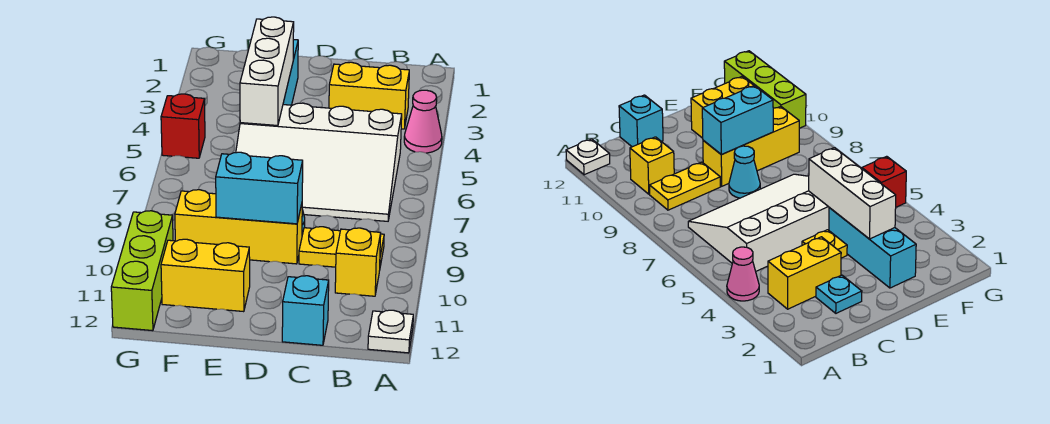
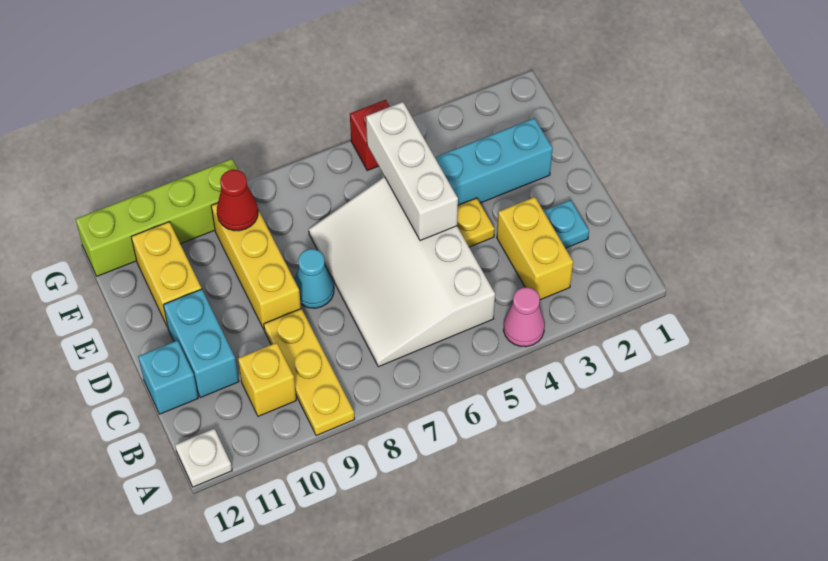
yellow plate B9:C9 level 1 -> yellow plate A9:C9 level 1
cyan brick D9:E9 level 2 -> cyan brick C11:D11 level 1
white brick E3:E5 level 2 -> white brick D5:F5 level 2
none -> red cone F9 level 2
lime brick G10:G12 level 1 -> lime brick G9:G12 level 1

